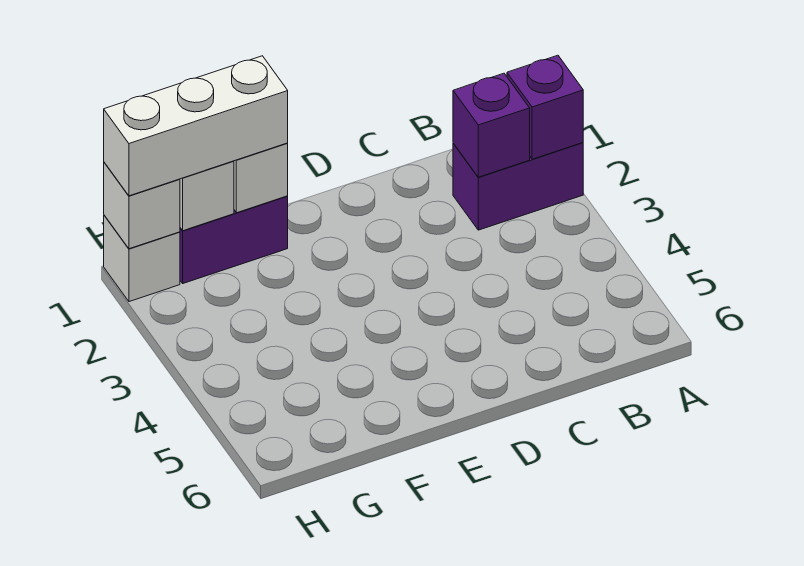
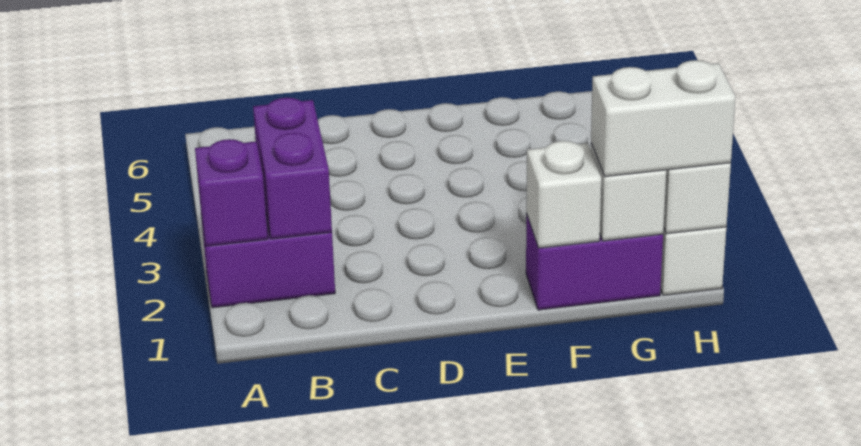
purple brick B2 level 2 -> purple brick B2:B3 level 2
white brick F1:H1 level 3 -> white brick G1:H1 level 3

